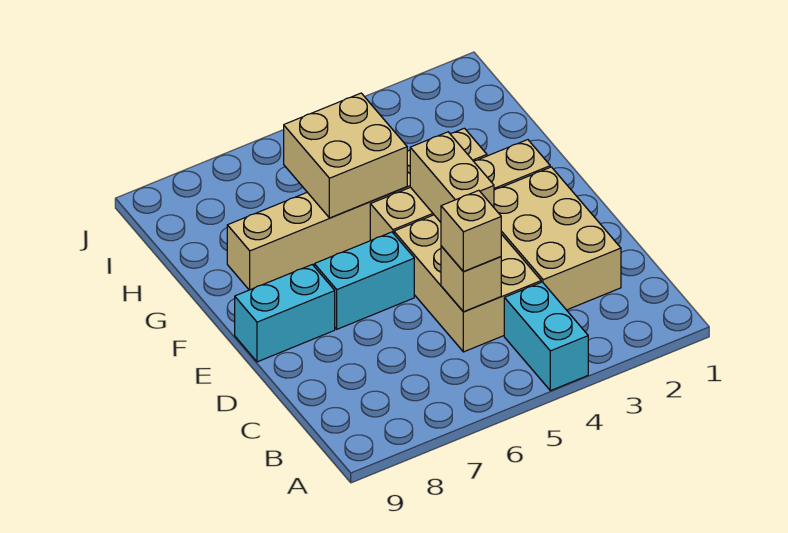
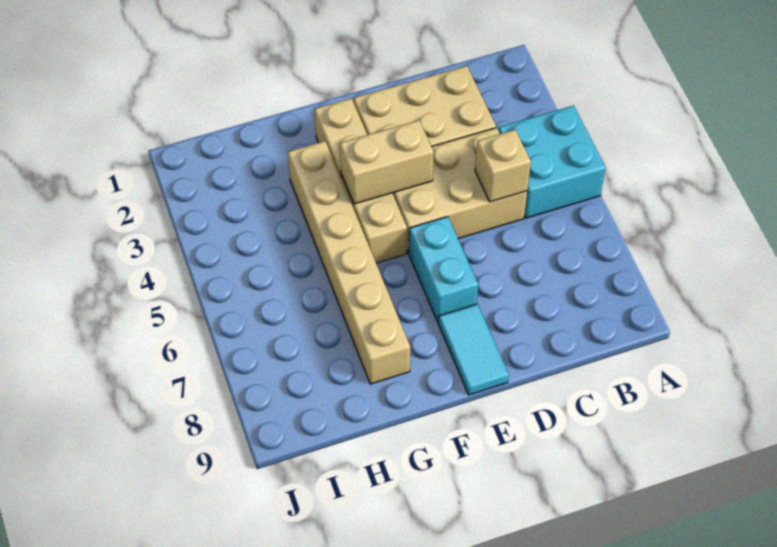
cyan brick A4:B4 level 1 -> cyan brick A4:B5 level 1
tan brick C5 level 3 -> none
cyan brick E8:E9 level 1 -> cyan tile E8:E9 level 1
tan brick G5:H6 level 2 -> none

